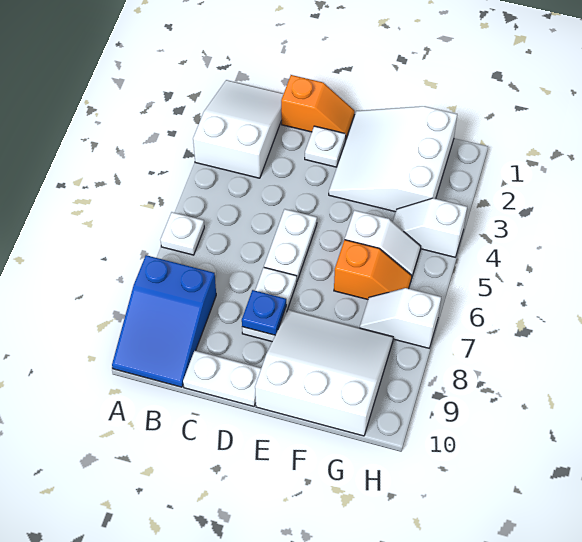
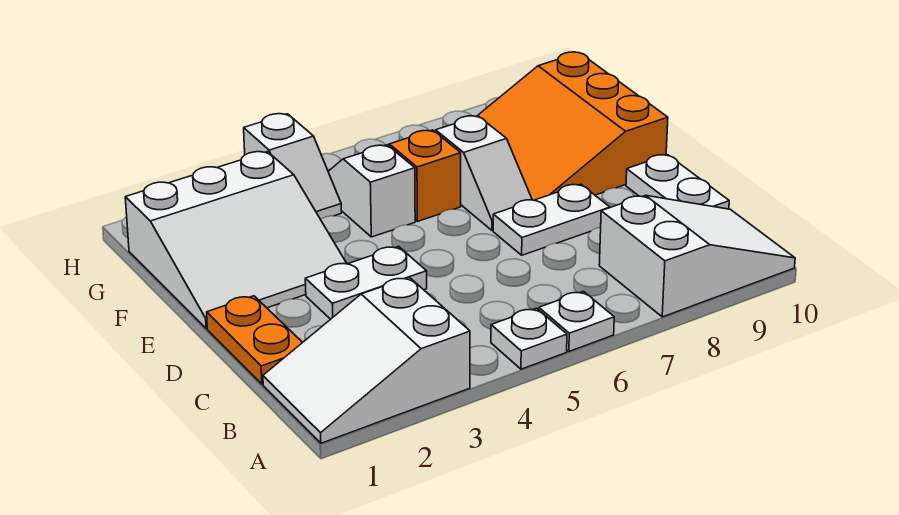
blue slope A8:B10 level 1 top 8 -> white slope A8:B10 level 1 top 8
orange slope C1:D1 level 1 top C -> orange plate C1:D1 level 1
white plate D2 level 1 -> white plate A5 level 1
white plate D5:D6 level 1 -> white plate D3:D4 level 1
blue plate D8 level 2 -> none
white slope E8:G10 level 1 top 10 -> orange slope E8:G10 level 1 top 10
white slope G7:H7 level 1 top H -> white slope E7:F7 level 1 top F

